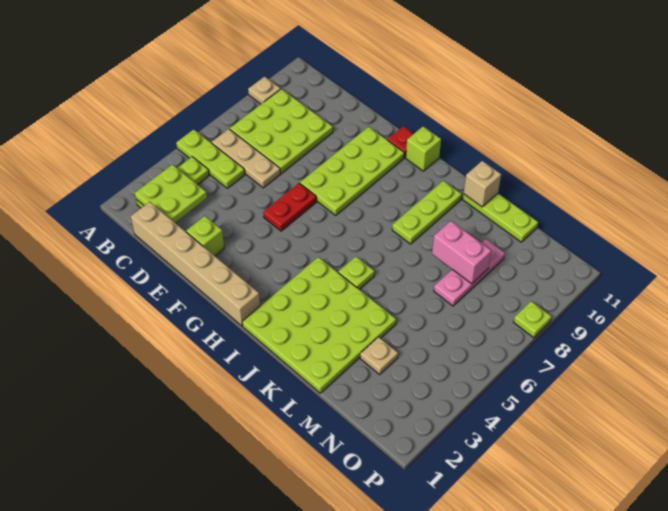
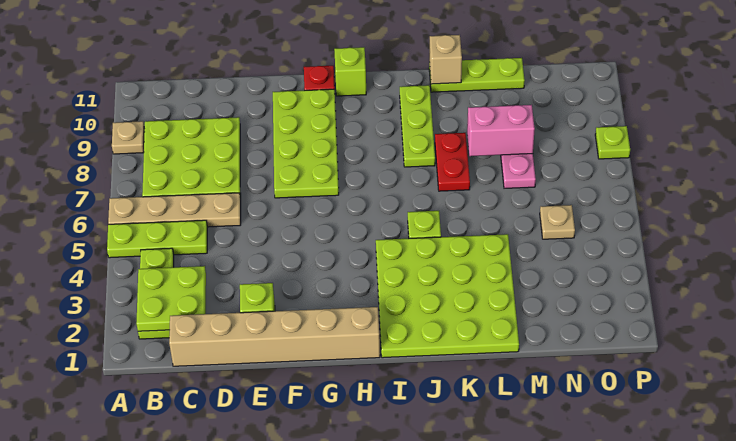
tan plate B6:D6 level 1 -> tan plate A6:D6 level 1
red plate F5:F6 level 1 -> red plate K7:K8 level 1
tan plate M3 level 1 -> tan plate N5 level 1

